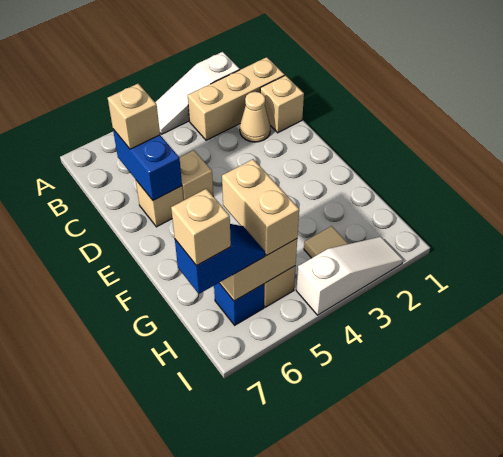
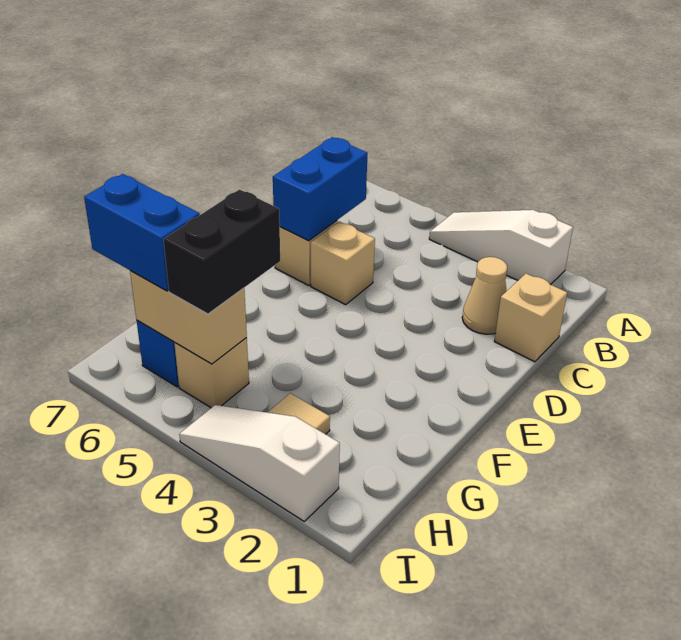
tan brick B1:B3 level 1 -> none
tan brick C6 level 3 -> none
tan brick G5:H5 level 3 -> black brick G5:H5 level 3
blue slope H6:H7 level 3 top 7 -> blue brick H6:H7 level 3
tan brick H7 level 4 -> none
white slope I2:I4 level 1 top 4 -> white slope I2:I4 level 1 top 2

